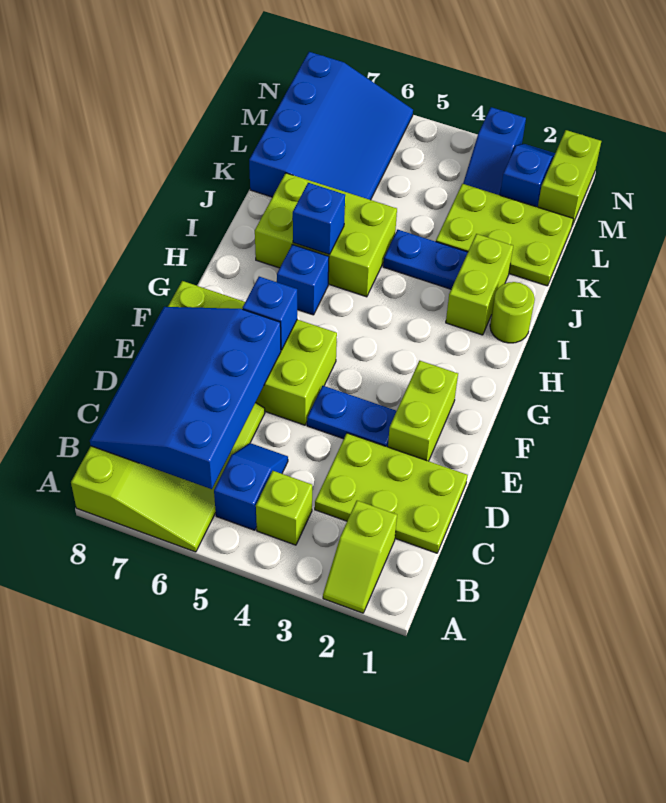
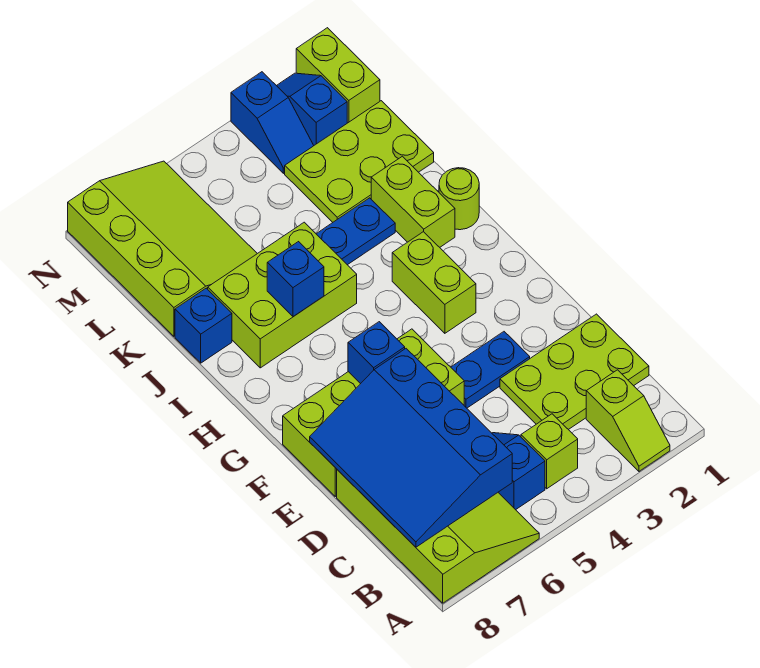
lime brick E2:F2 level 1 -> lime brick G3:H3 level 1
blue brick H6 level 1 -> blue brick J8 level 1
blue slope K6:N8 level 1 top 8 -> lime slope K6:N8 level 1 top 8

